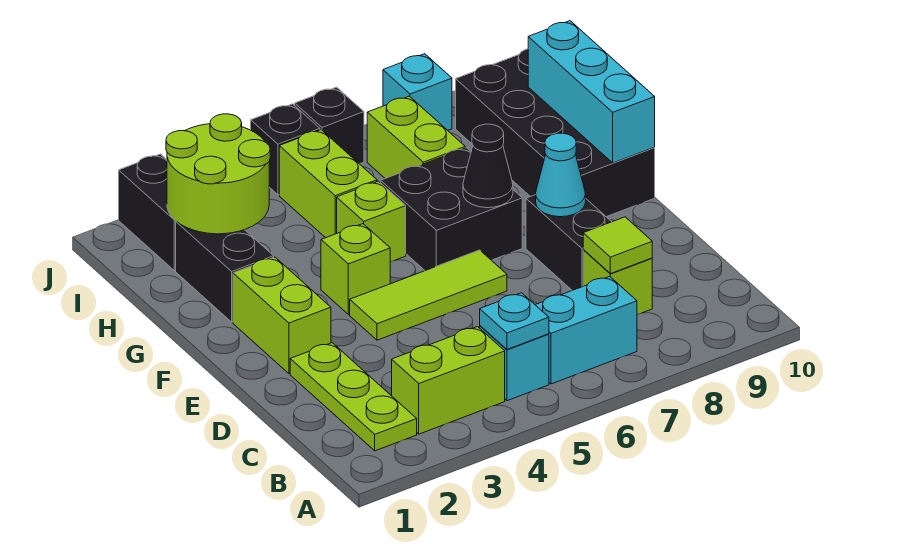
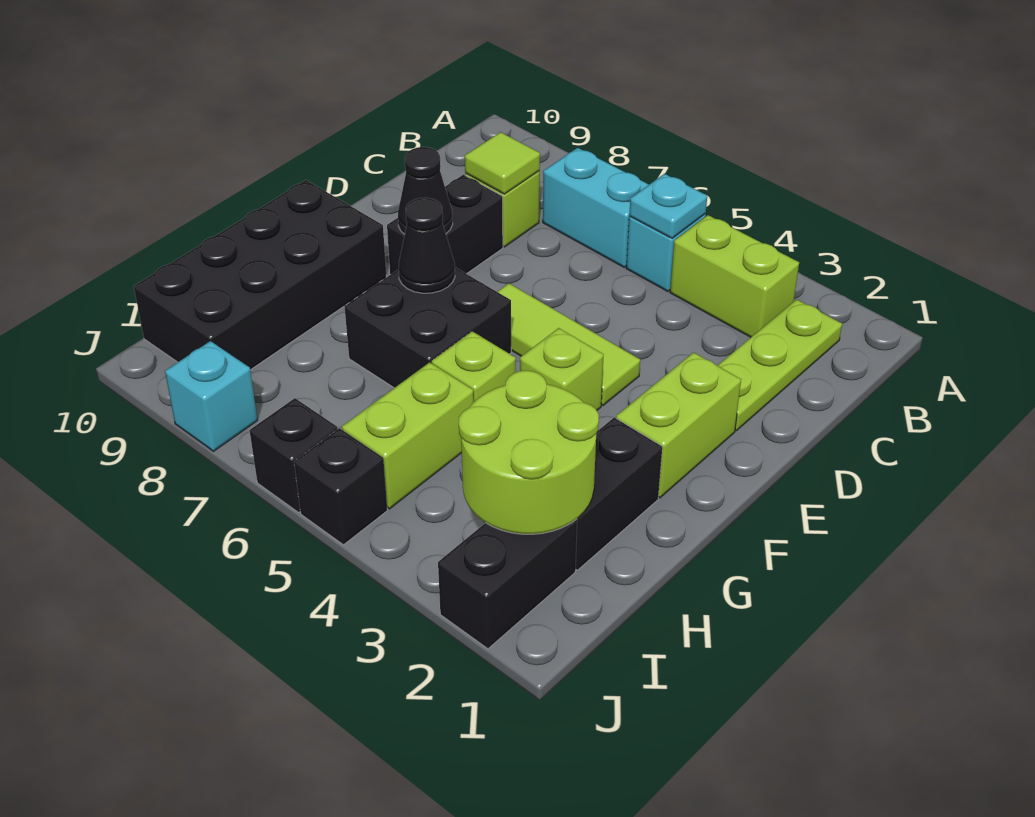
cyan cone E8 level 2 -> black cone E8 level 2
cyan brick F10:H10 level 2 -> none
lime brick H7:I7 level 1 -> none

